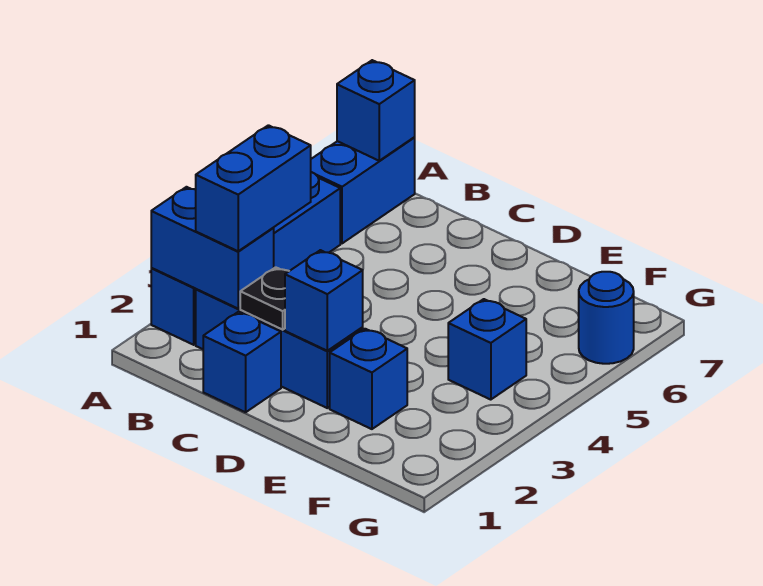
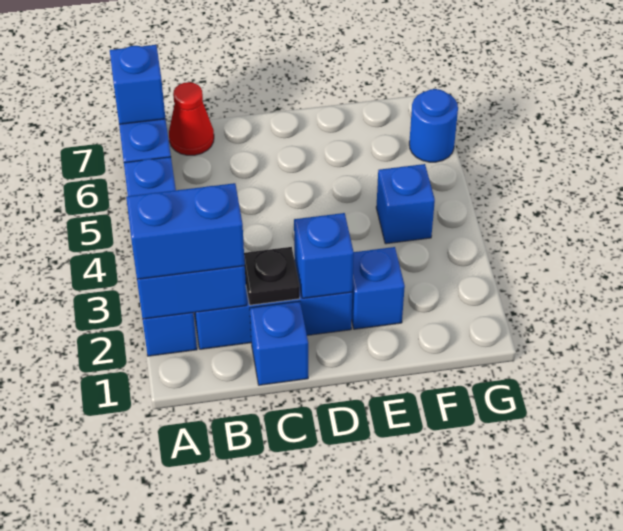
blue brick B2:B3 level 3 -> blue brick A2:B2 level 3
none -> red cone B7 level 1

